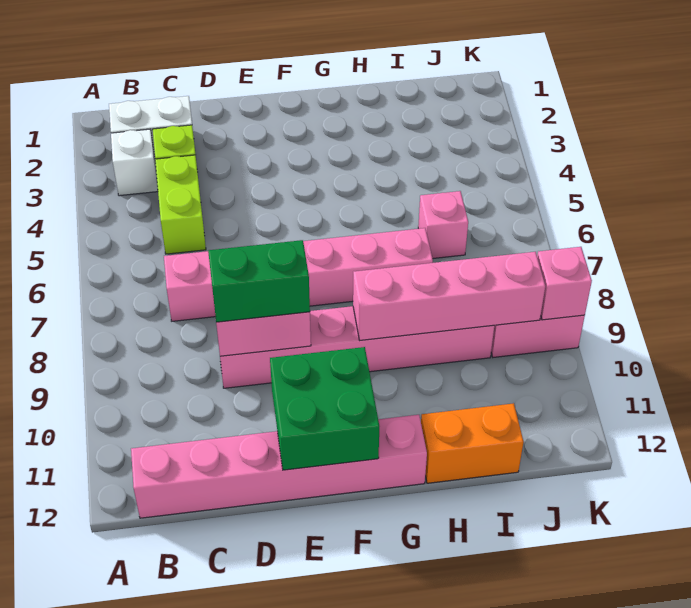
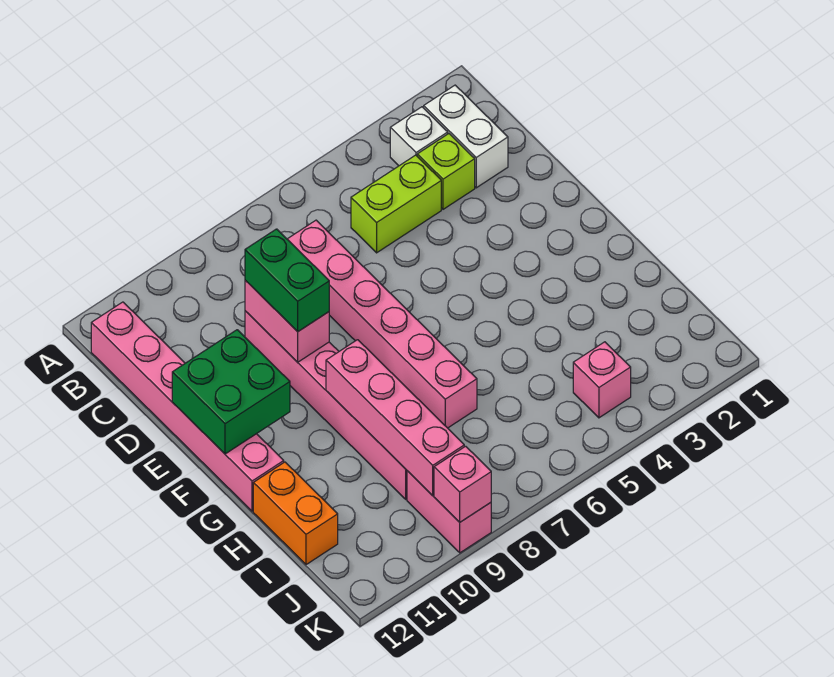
pink brick I6 level 1 -> pink brick J4 level 1

